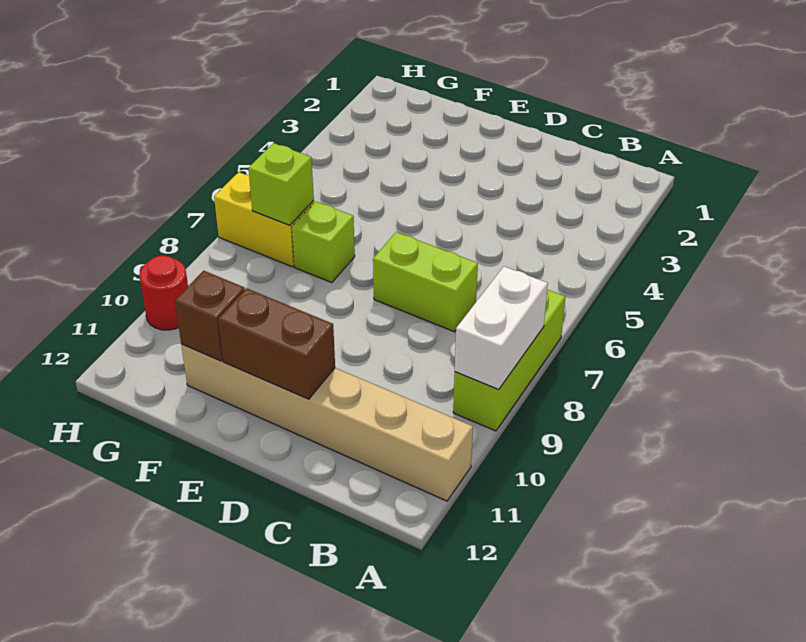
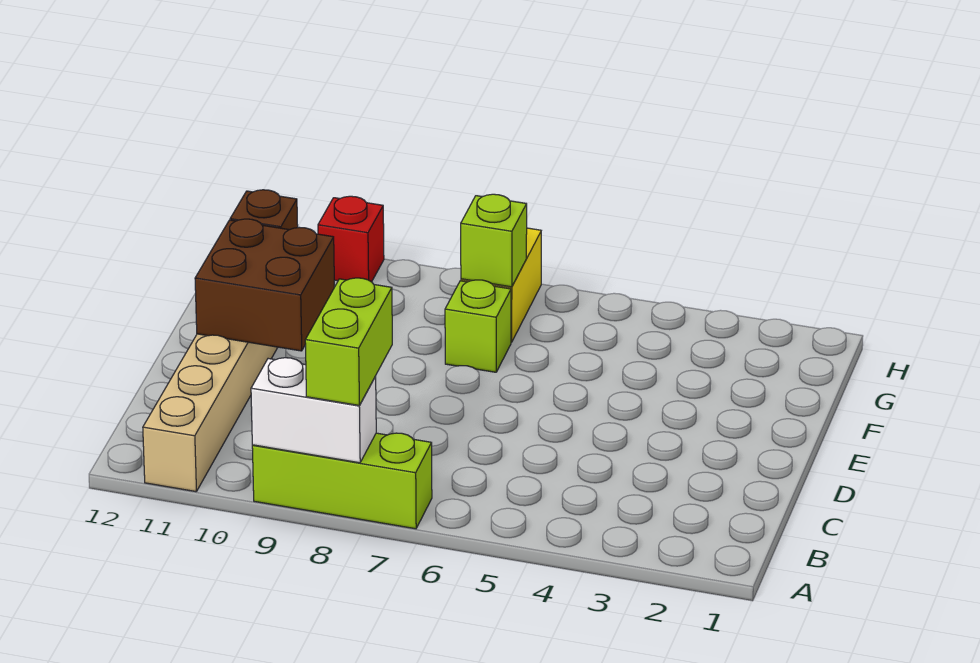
lime brick C7:D7 level 1 -> lime brick A8:B8 level 3
brown brick D11:E11 level 2 -> brown brick D10:E11 level 2
red round brick H10 level 1 -> red brick H10 level 1

